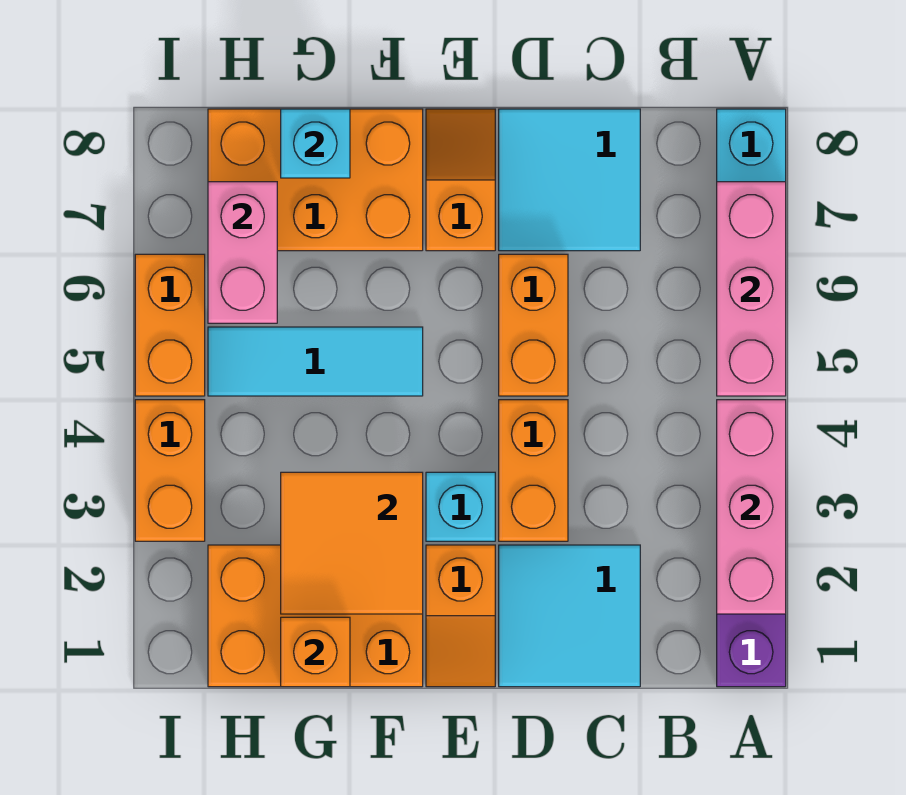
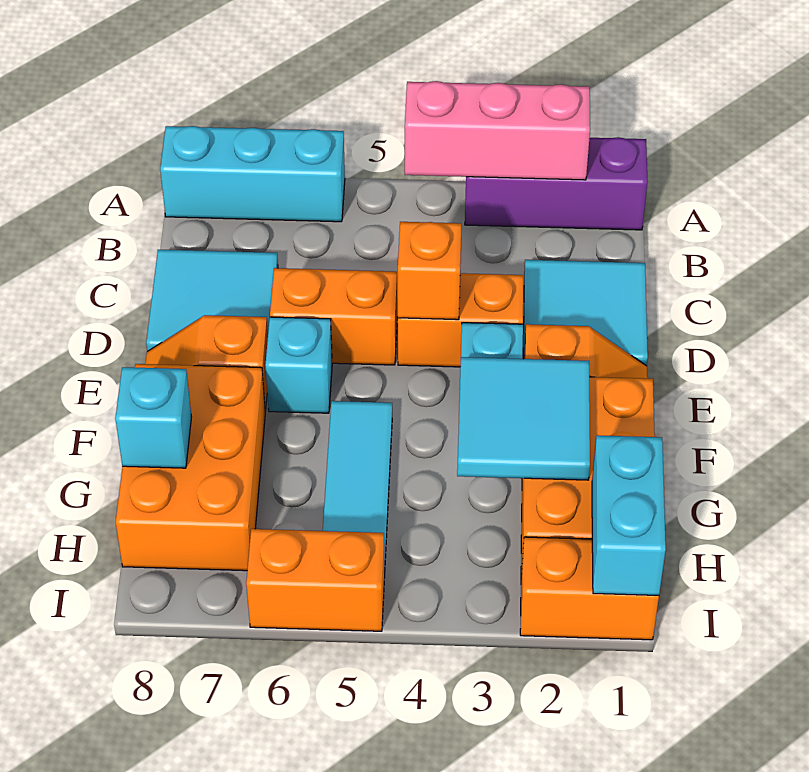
pink brick A5:A7 level 2 -> none
none -> cyan brick E6 level 1
orange tile F2:G3 level 2 -> cyan tile F2:G3 level 2
orange brick G1 level 2 -> orange brick D4 level 2
none -> cyan brick H1:I1 level 2
pink brick H6:H7 level 2 -> none
orange brick I3:I4 level 1 -> orange brick I1:I2 level 1

